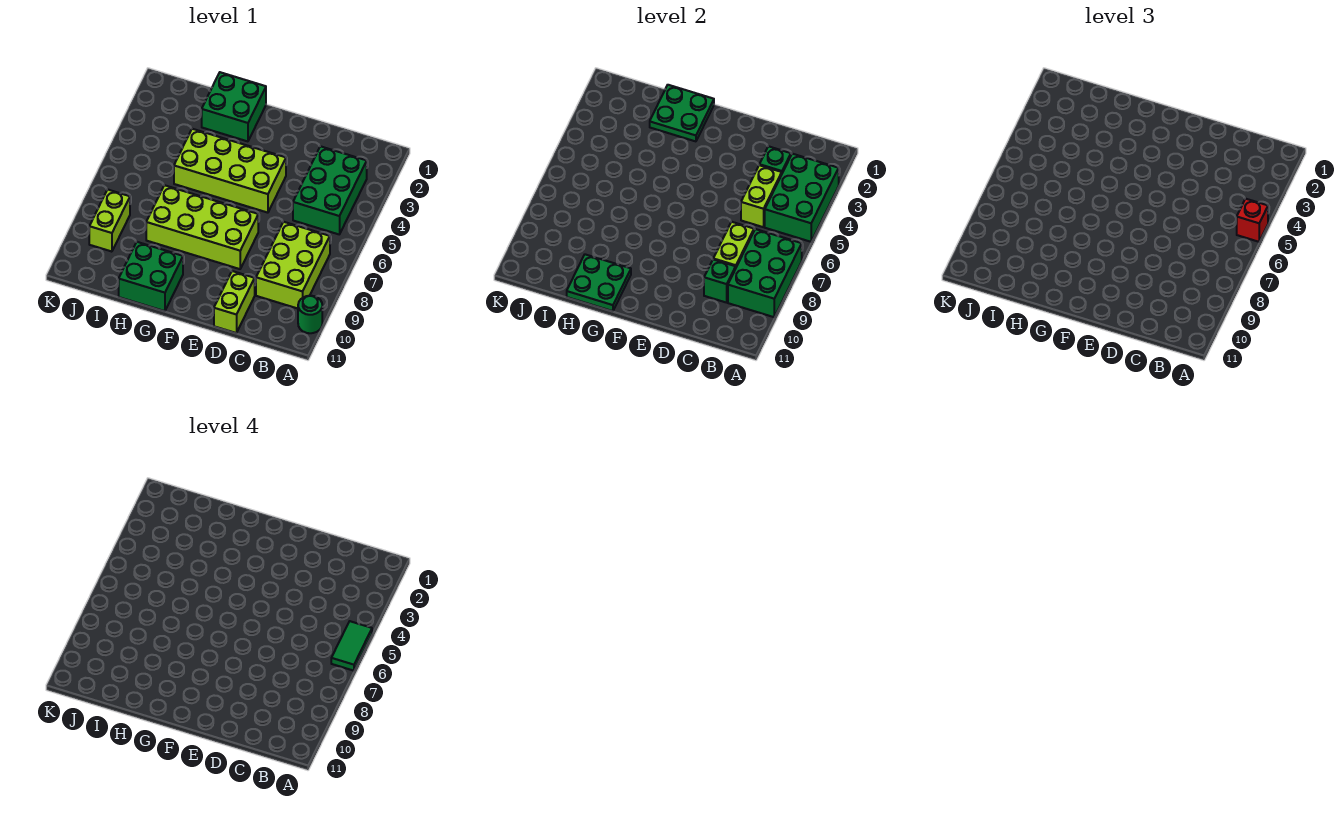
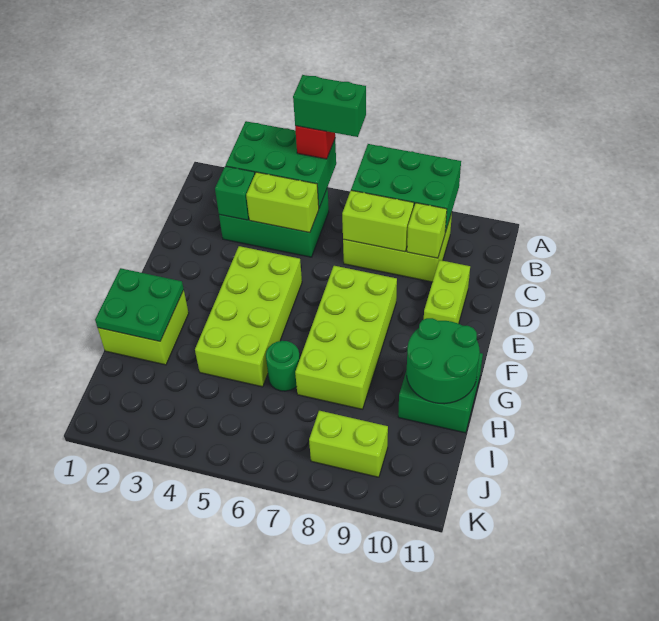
green tile A5:A6 level 4 -> green brick A5:A6 level 4
green round brick A10 level 1 -> green round brick H6 level 1
green brick C9 level 2 -> lime brick C9 level 2
lime brick D10:D11 level 1 -> lime brick D10:E10 level 1
green brick G1:H2 level 1 -> lime brick G1:H2 level 1
green plate G10:H11 level 2 -> green round brick G10:H11 level 2

